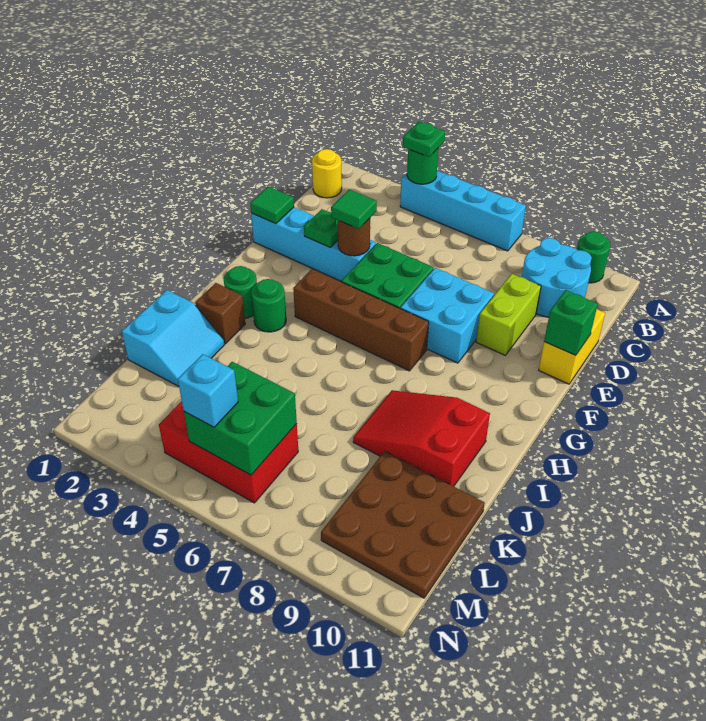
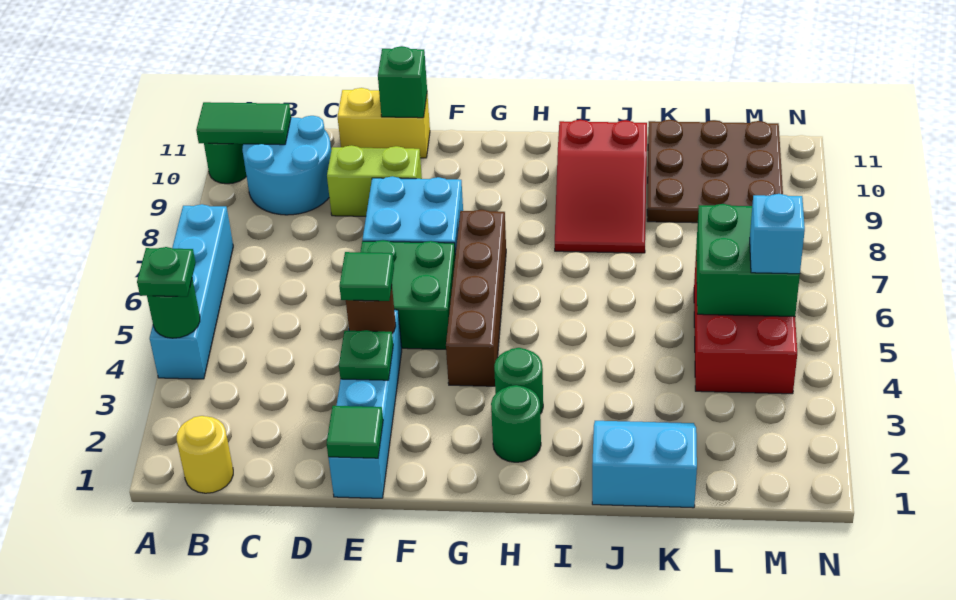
none -> green tile A10:B10 level 2
brown brick I2 level 1 -> none

